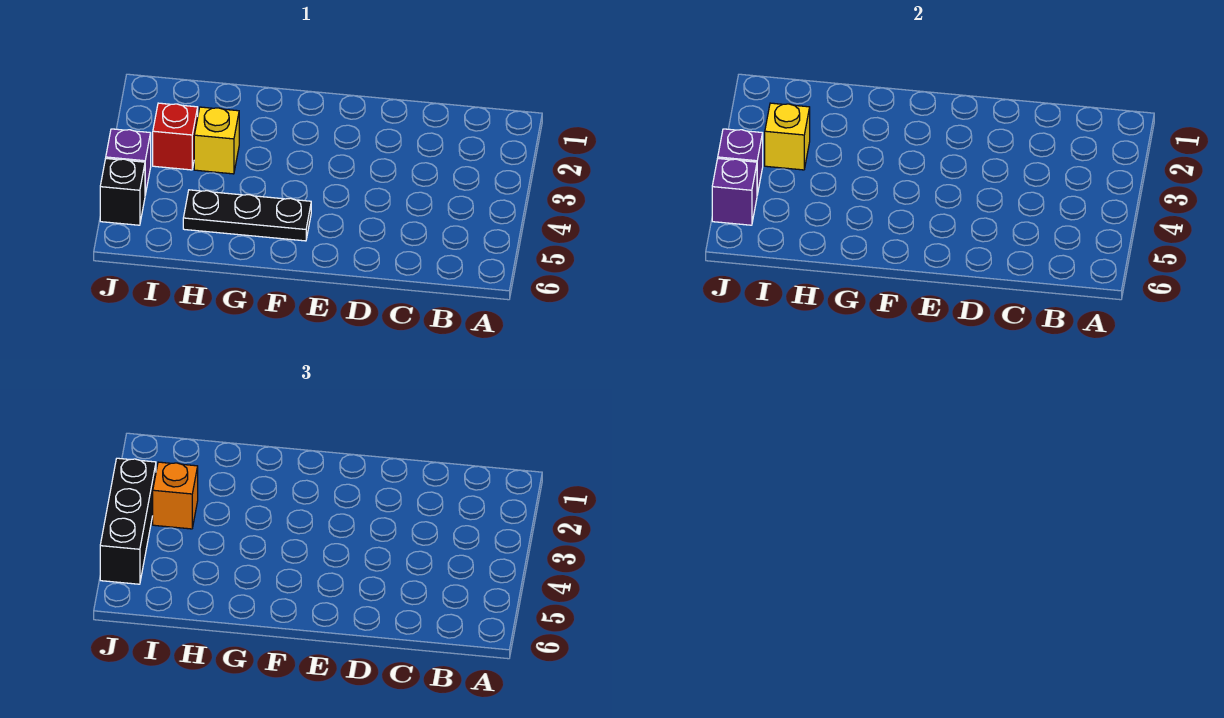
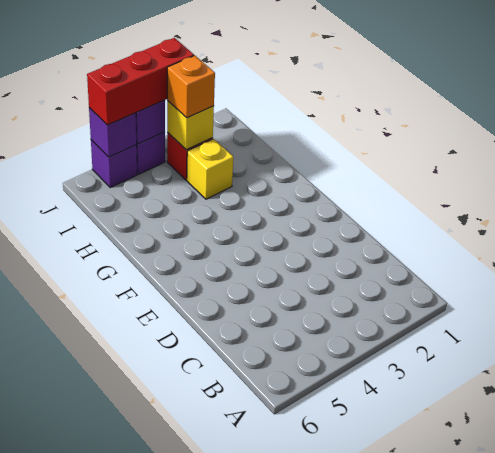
black plate F5:H5 level 1 -> none
black brick J3:J5 level 3 -> red brick J3:J5 level 3
black brick J5 level 1 -> purple brick J5 level 1

